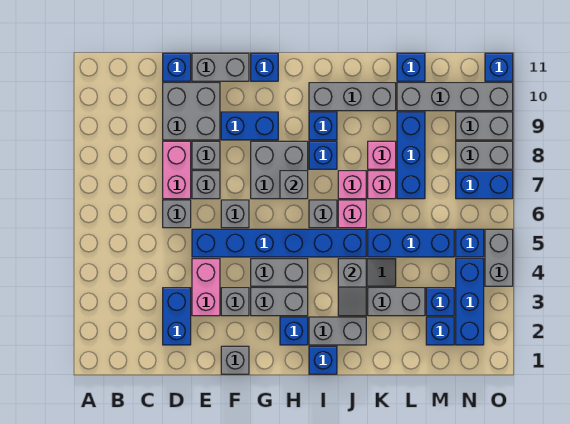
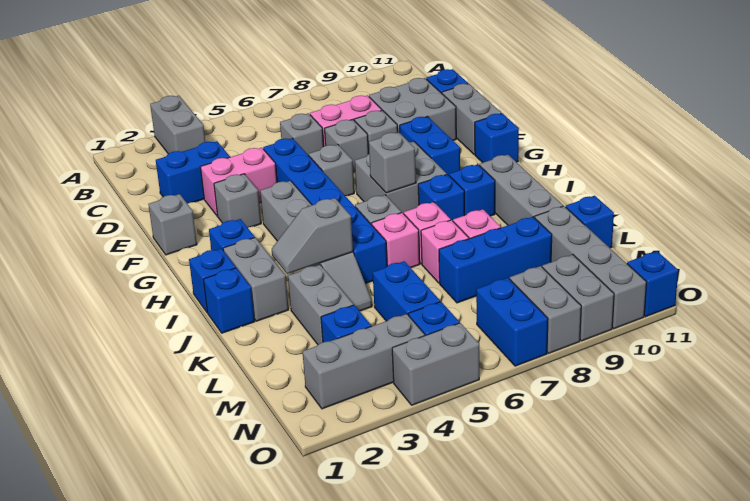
grey brick G3:H3 level 1 -> grey brick A3:B3 level 1
blue brick K5:M5 level 1 -> blue brick L5:M5 level 1
blue brick M2 level 1 -> blue brick J1 level 1
blue brick N2:N4 level 1 -> grey brick N2:N4 level 1

